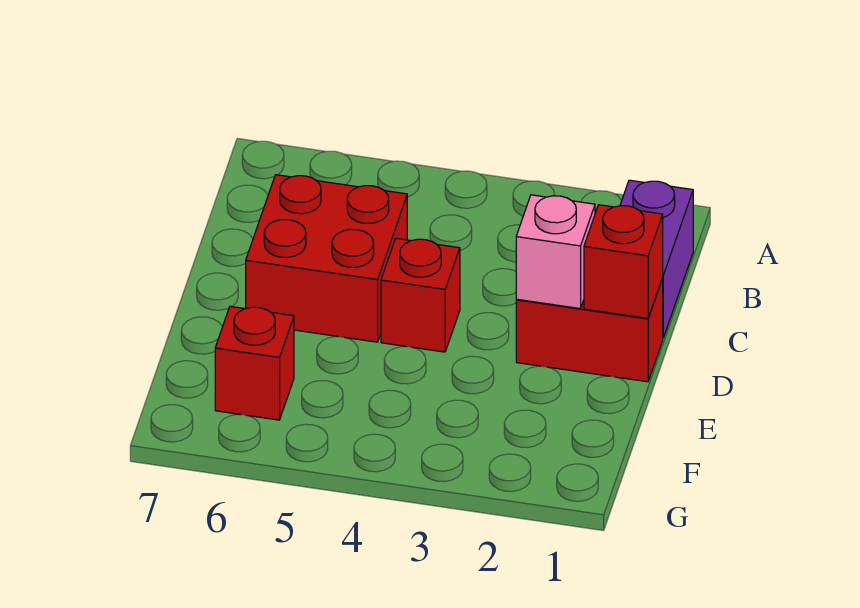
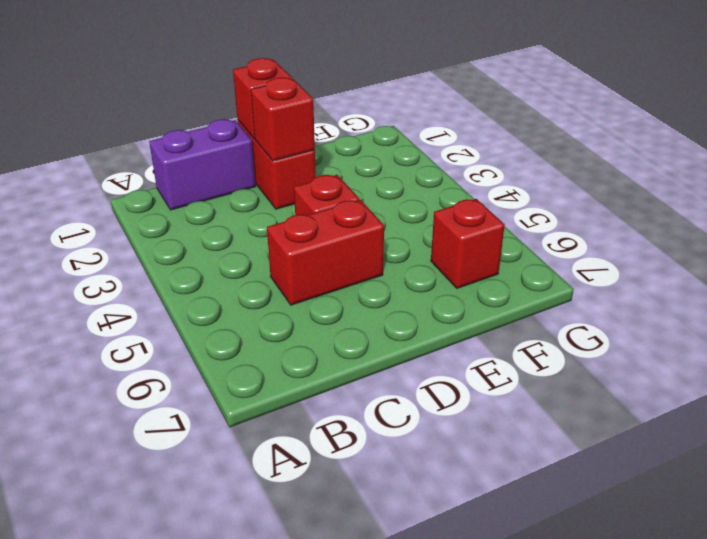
red brick C5:D6 level 1 -> red brick C5:D5 level 1
pink brick D2 level 2 -> red brick D2 level 2

